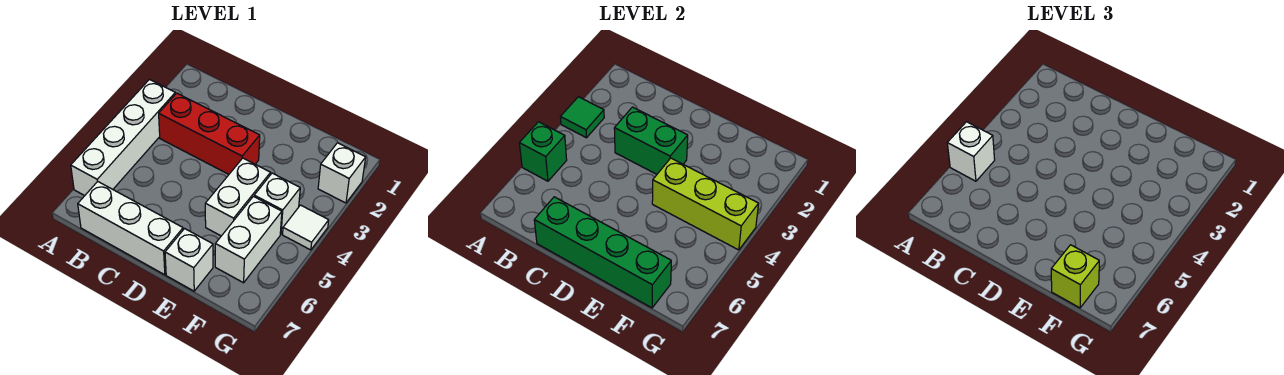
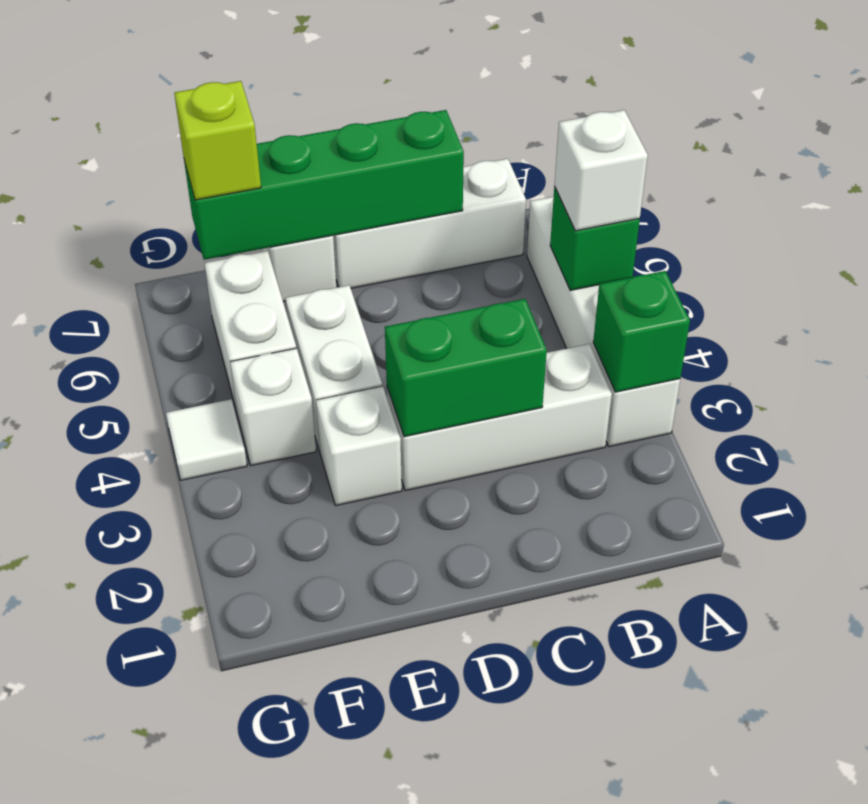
green tile A3 level 2 -> green brick A3 level 2
red brick B3:D3 level 1 -> white brick B3:D3 level 1
lime brick E4:G4 level 2 -> none
white brick G2 level 1 -> white brick E3 level 1

